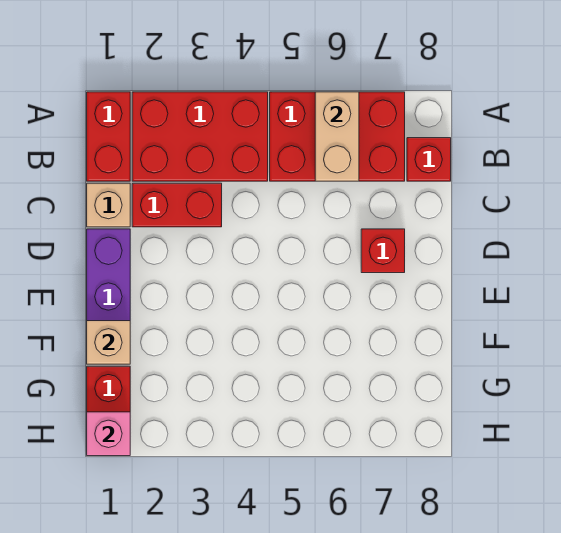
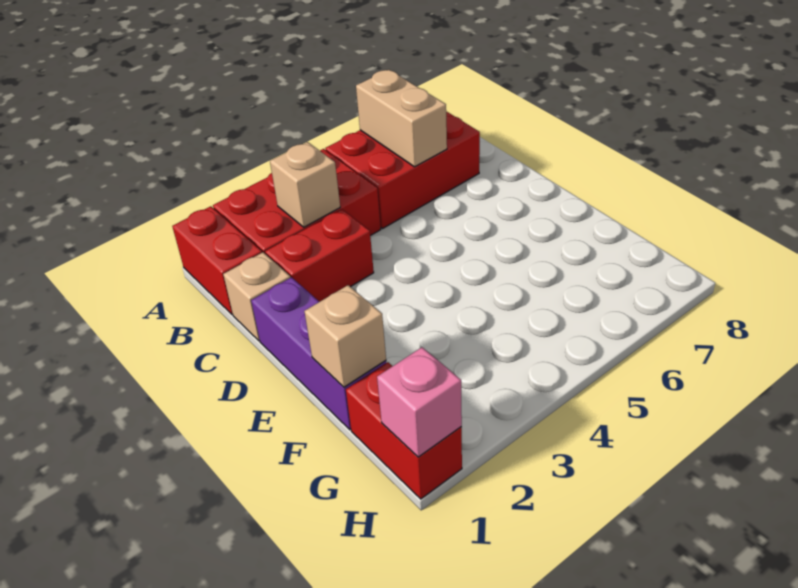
none -> tan brick B3 level 2
red brick B8 level 1 -> none
red brick D7 level 1 -> none

